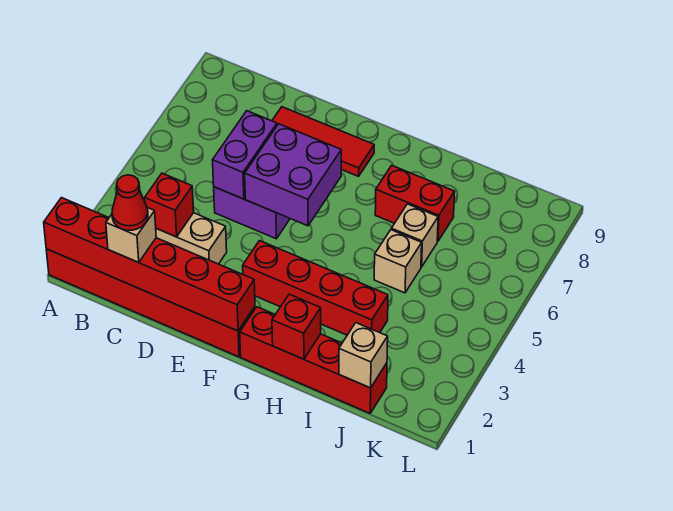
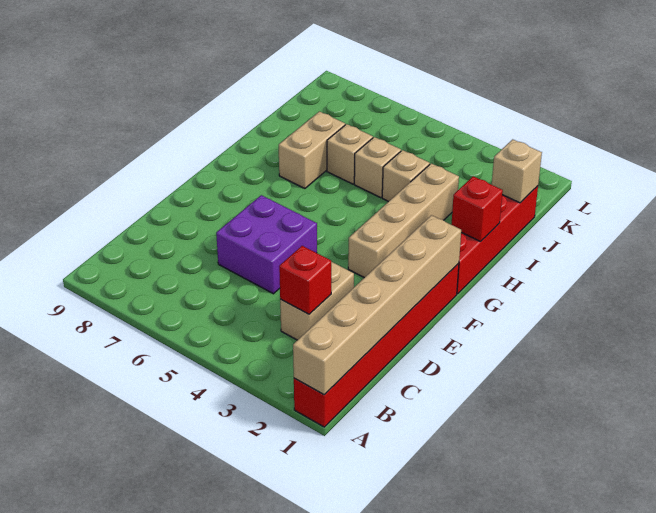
red brick A1:F1 level 2 -> tan brick A1:F1 level 2
tan brick C1 level 3 -> tan brick I4 level 1
red cone C1 level 4 -> none
purple brick D5:D6 level 2 -> none
red tile D8:F8 level 1 -> none
purple brick E5:F6 level 2 -> none
red brick F3:I3 level 1 -> tan brick F3:I3 level 1
red brick H7:I7 level 1 -> tan brick H7:I7 level 1

